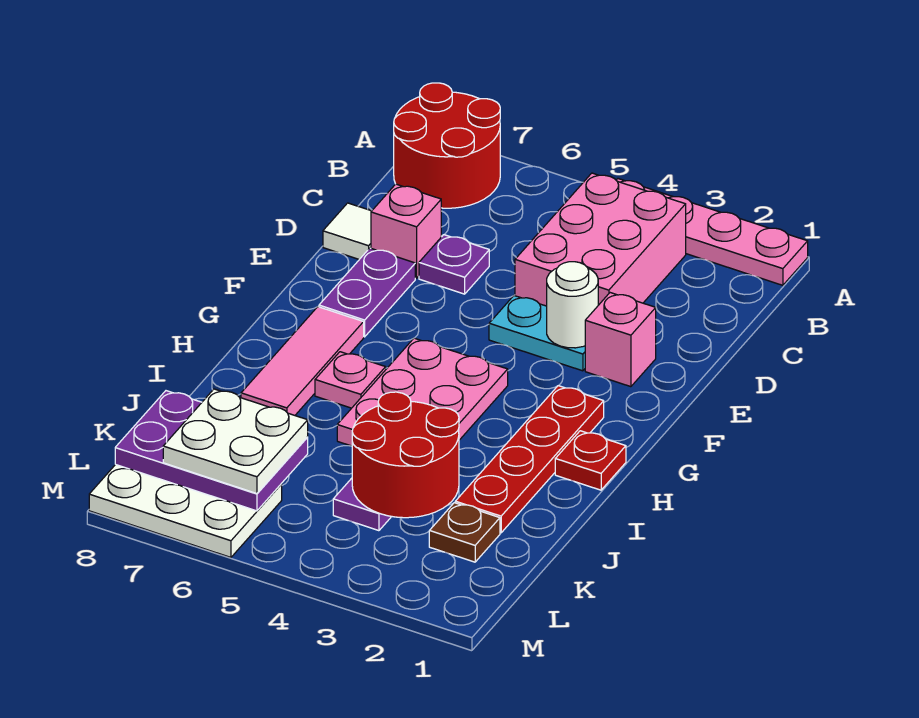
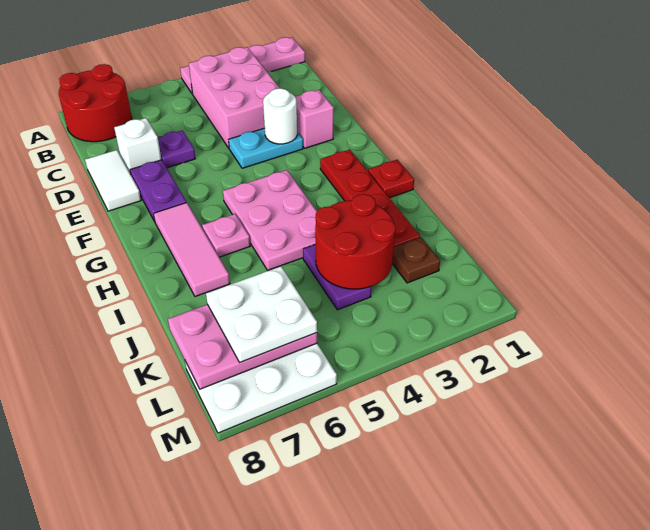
pink brick D7 level 1 -> white brick D7 level 1
white tile D8 level 1 -> white tile D8:E8 level 1
purple plate K6:L8 level 2 -> pink plate K6:L8 level 2

